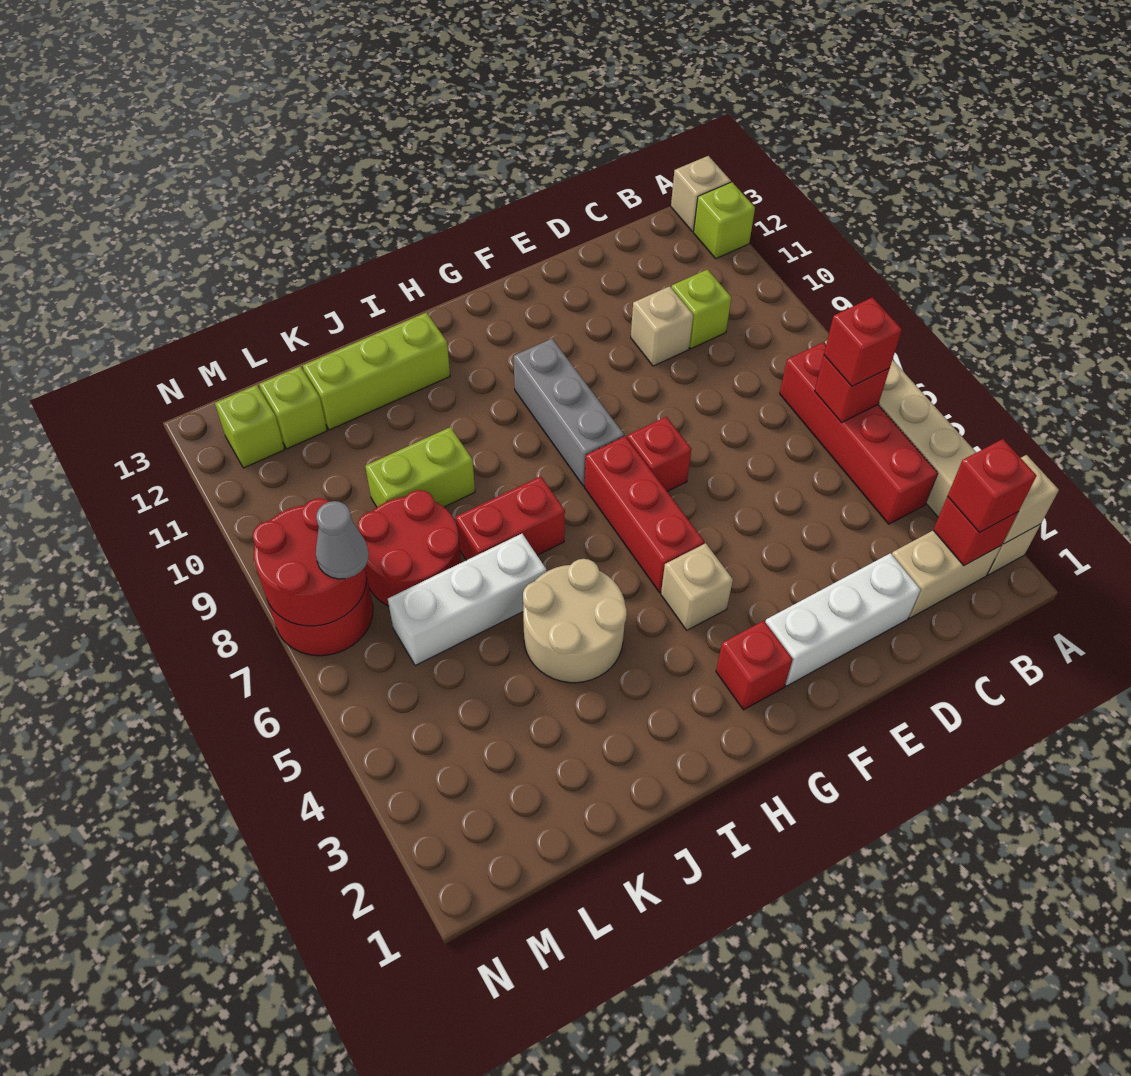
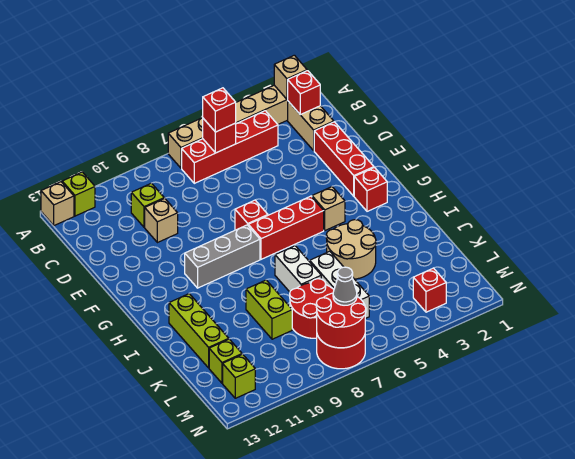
red brick B2 level 3 -> red brick M3 level 1
white brick D2:F2 level 1 -> red brick D2:F2 level 1
red brick I7:J7 level 1 -> white brick I7:J7 level 1

